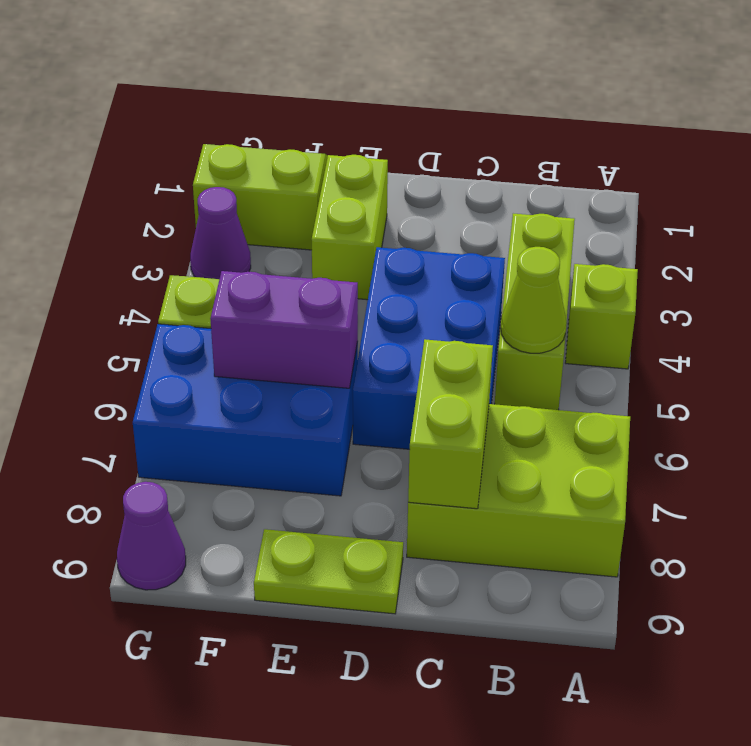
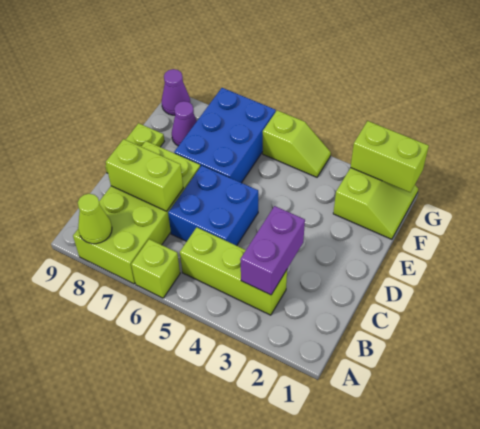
lime brick A4 level 1 -> lime brick A6 level 1
lime brick A7:C8 level 1 -> lime brick A7:D8 level 1
lime cone B5 level 2 -> lime cone A8 level 2
blue brick C4:D6 level 1 -> blue brick C5:D6 level 1
lime brick E2:E3 level 1 -> lime brick G1:G2 level 2
purple brick E6:F6 level 2 -> purple brick B3:C3 level 2
purple cone G3 level 1 -> purple cone F8 level 1

